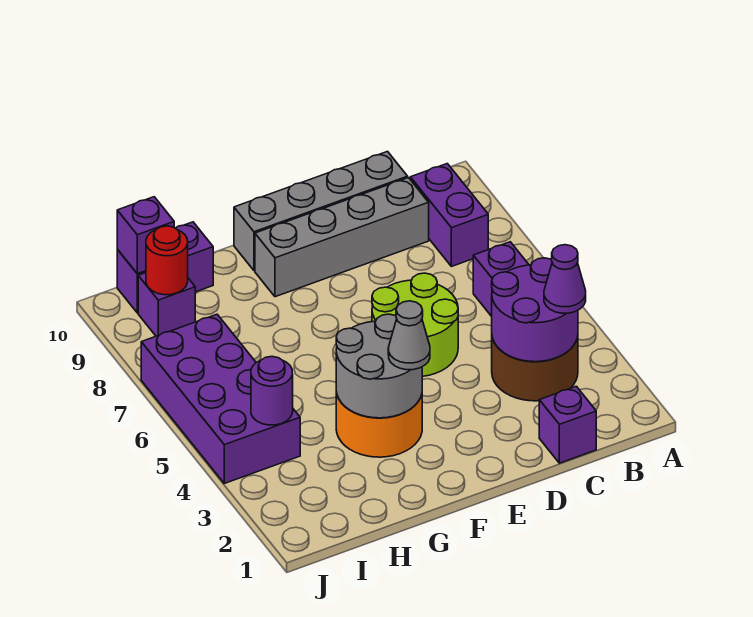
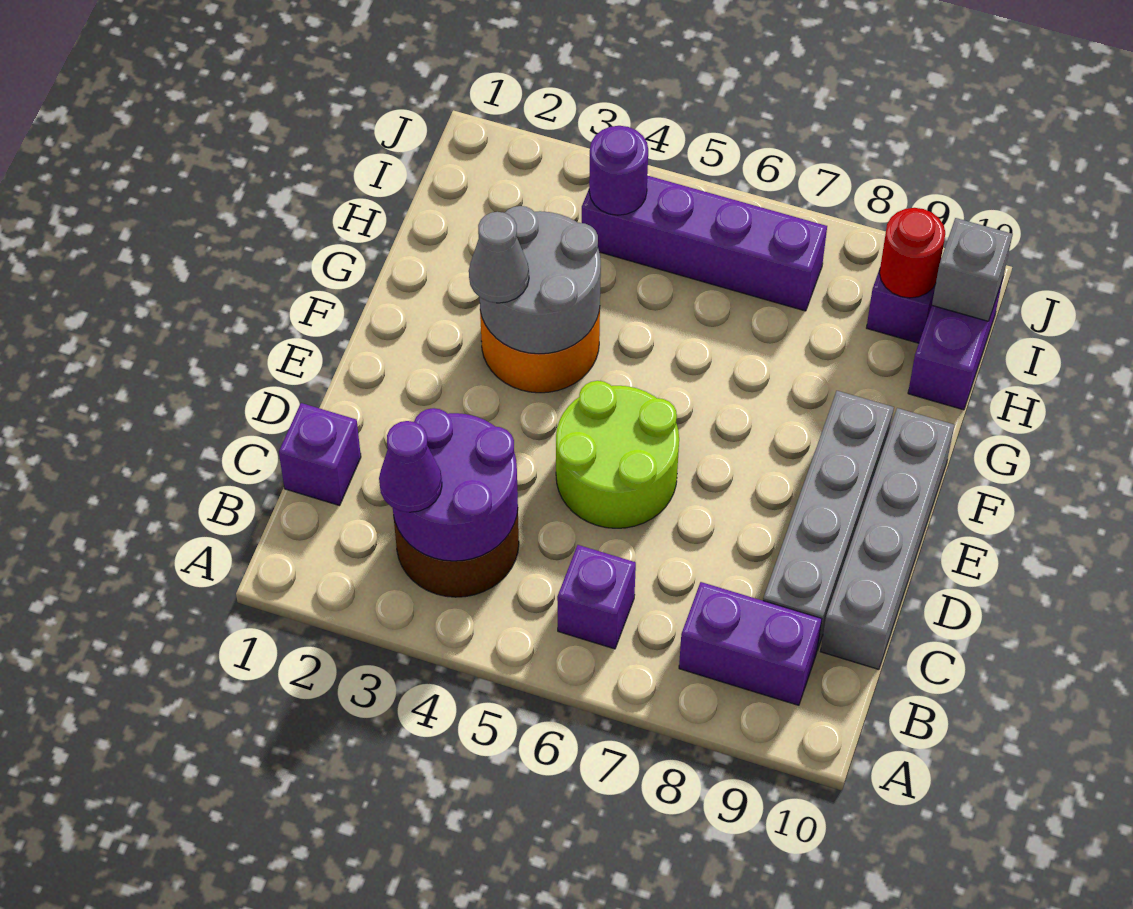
purple brick I4:J7 level 1 -> purple brick I4:I7 level 1
purple brick I10 level 2 -> grey brick I10 level 2

